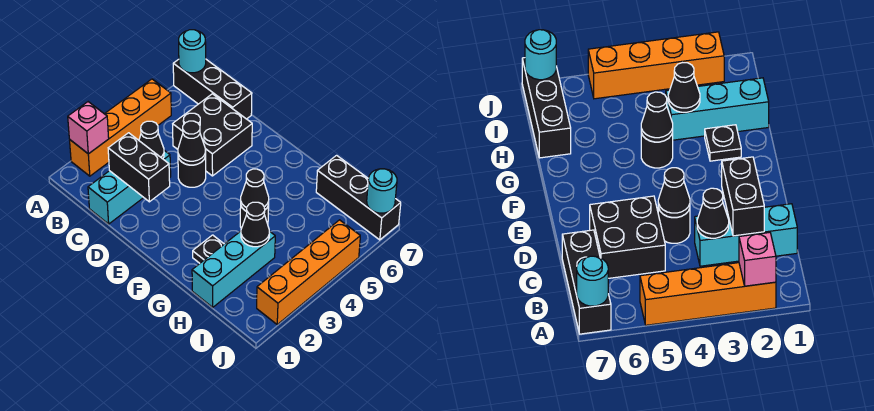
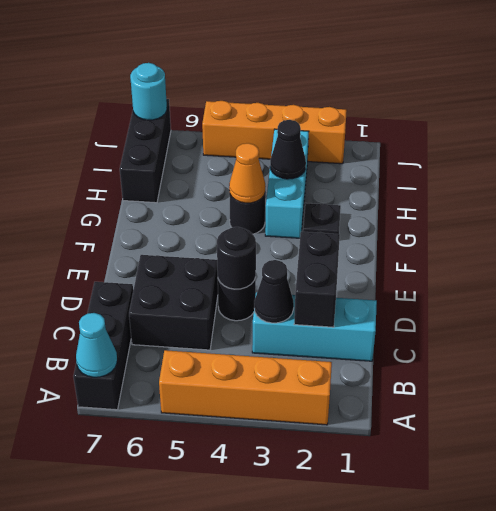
pink brick A2 level 2 -> none
cyan round brick A7 level 2 -> cyan cone A7 level 2
black cone D4 level 2 -> black round brick D4 level 2
black cone G4 level 2 -> orange cone G4 level 2
cyan brick H1:H3 level 1 -> cyan brick G3:I3 level 1

